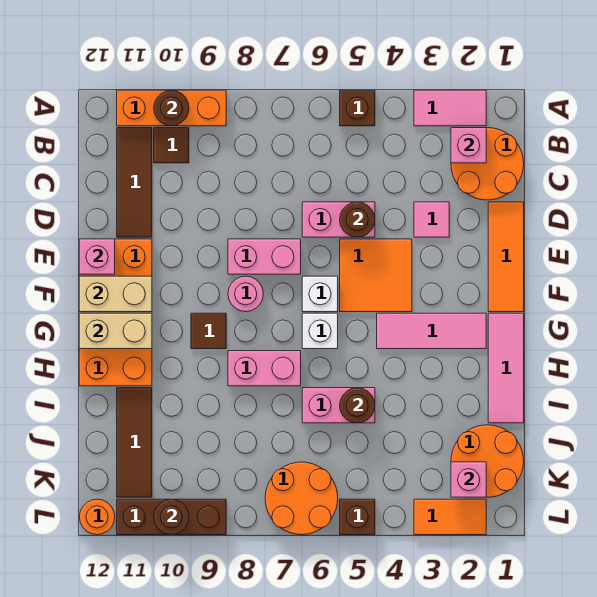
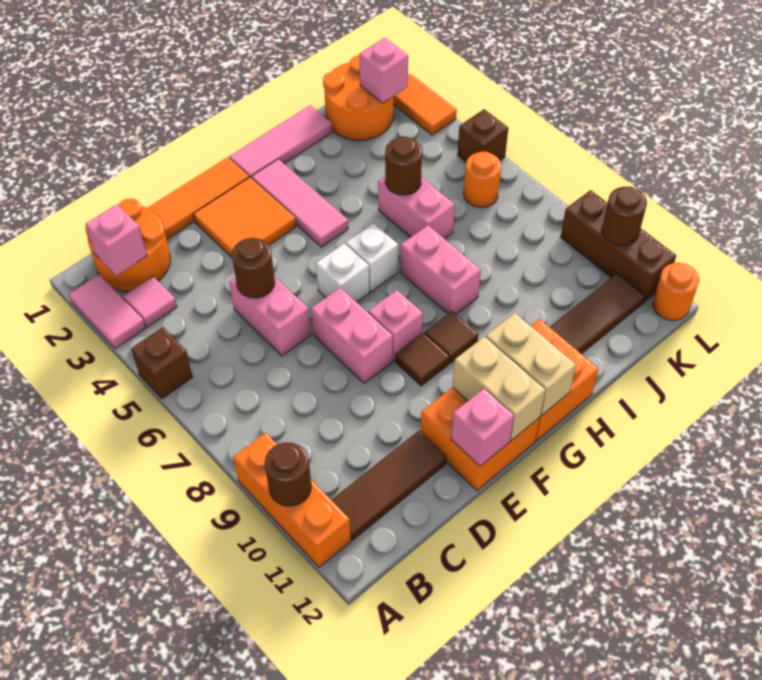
brown tile B10 level 1 -> brown tile F9 level 1
pink tile D3 level 1 -> pink tile B3 level 1
orange tile E4:F5 level 1 -> orange tile E2:F3 level 1
pink round brick F8 level 1 -> pink brick F8 level 1
orange round brick K6:L7 level 1 -> orange round brick K6 level 1

